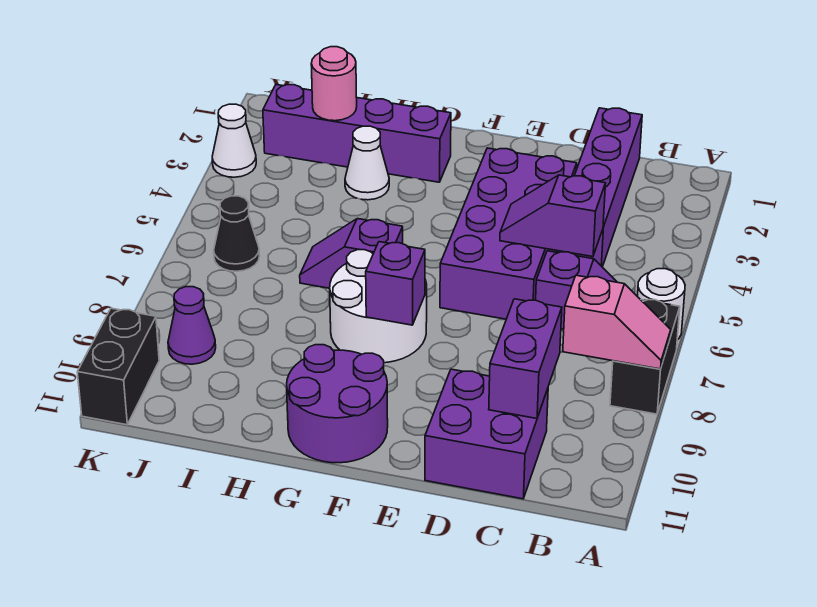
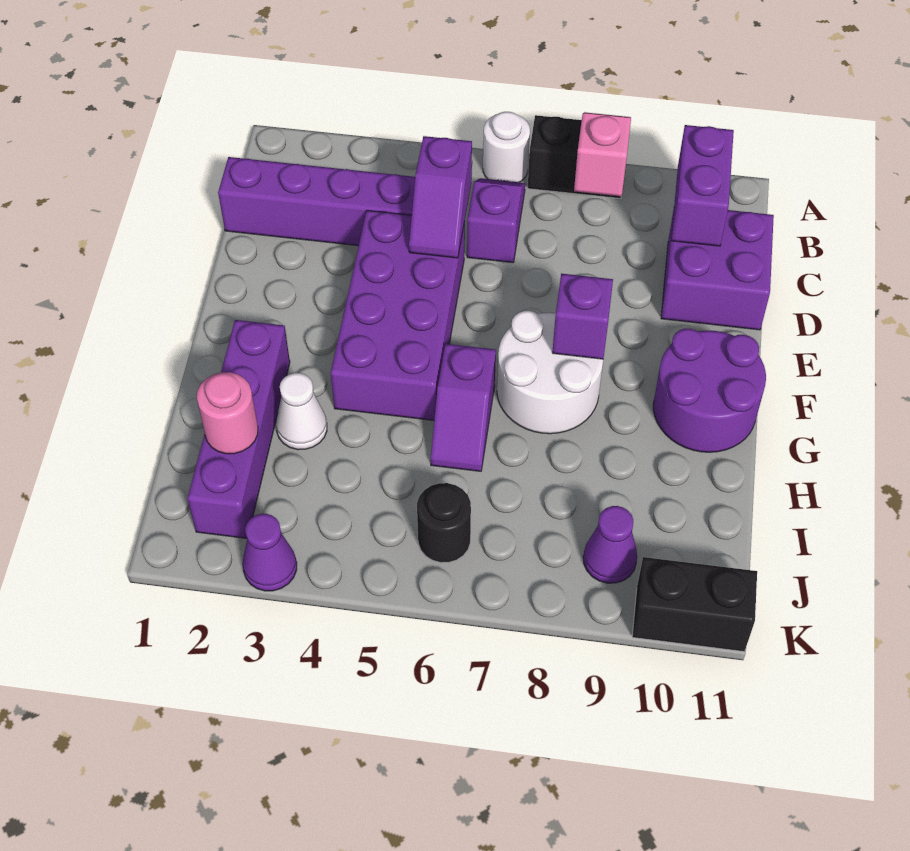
purple brick C9:C10 level 2 -> purple brick B10:C10 level 2
purple brick D3:E6 level 1 -> purple brick D4:G5 level 1
black cone J6 level 1 -> black round brick J6 level 1
white cone K3 level 1 -> purple cone K3 level 1

